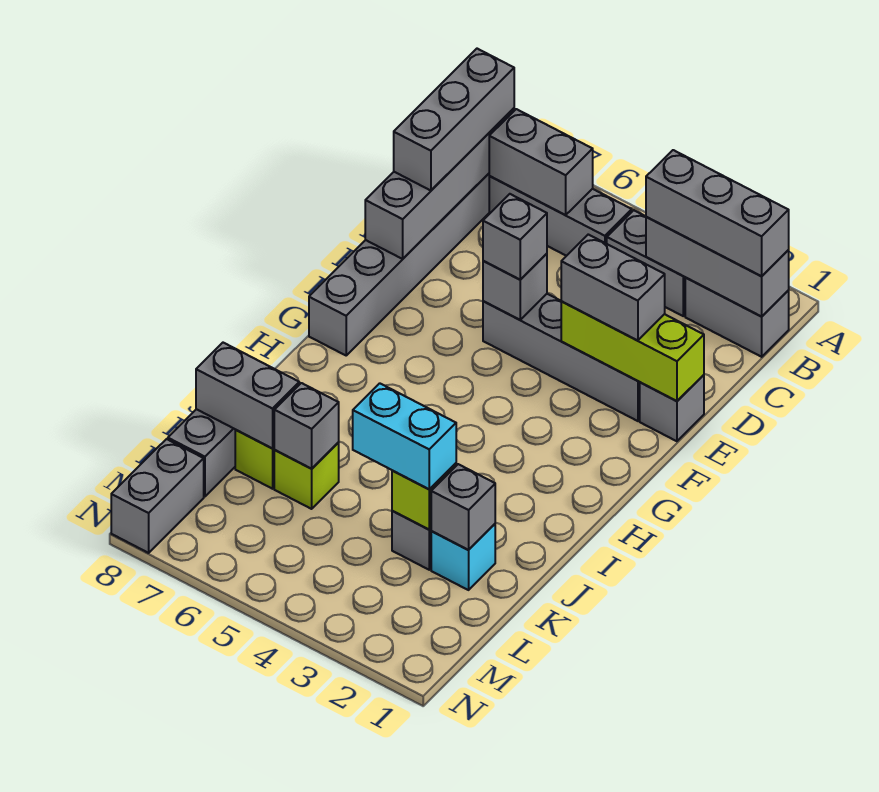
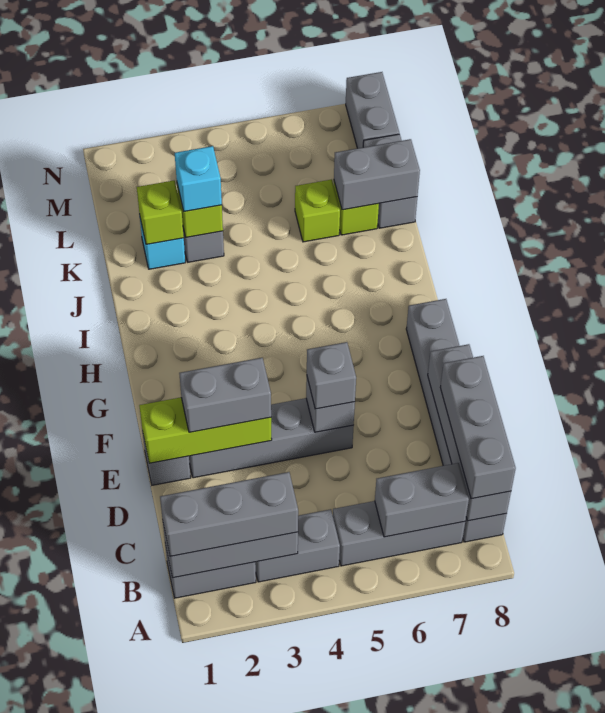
grey brick K2 level 2 -> lime brick K2 level 2
cyan brick K3:K4 level 3 -> cyan brick K3 level 3
grey brick K6 level 2 -> none

